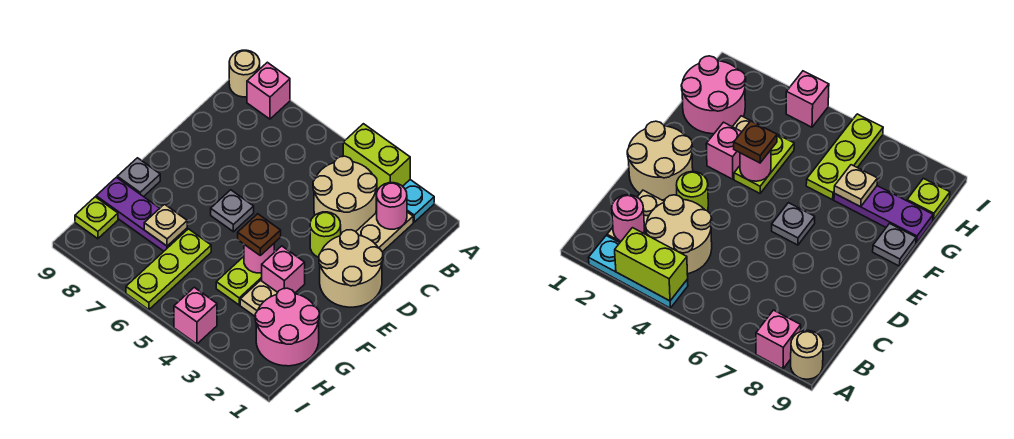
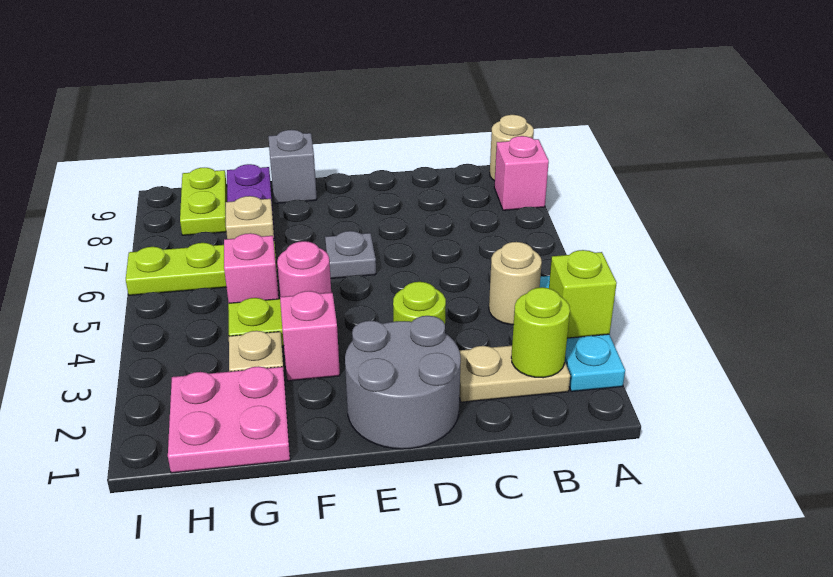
lime brick A3:A4 level 2 -> lime brick A3 level 2
pink round brick B2 level 2 -> lime round brick B2 level 2
tan round brick B3:C4 level 1 -> tan round brick B4 level 1
tan round brick D1:E2 level 1 -> grey round brick D1:E2 level 1
brown plate F4 level 3 -> none
grey plate F9 level 1 -> grey brick F9 level 1
pink round brick G1:H2 level 1 -> pink plate G1:H2 level 1
lime plate H9 level 1 -> lime plate H8:H9 level 1
pink brick I4 level 1 -> pink brick G5 level 1

